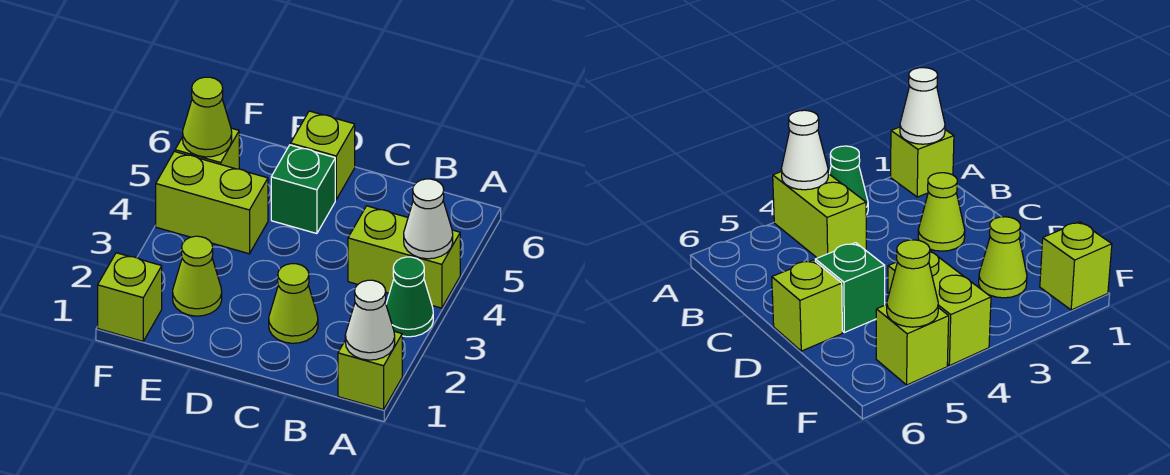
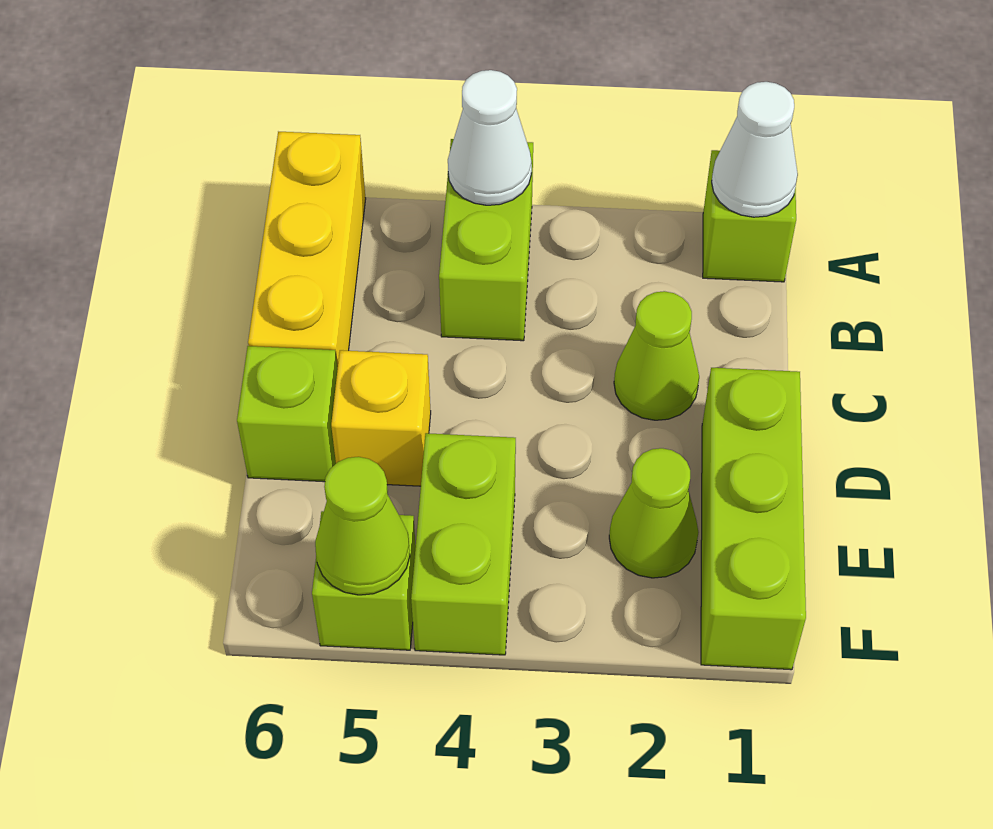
green cone A3 level 1 -> none
none -> yellow brick A6:C6 level 1
green brick D5 level 1 -> yellow brick D5 level 1
lime brick F1 level 1 -> lime brick D1:F1 level 1

